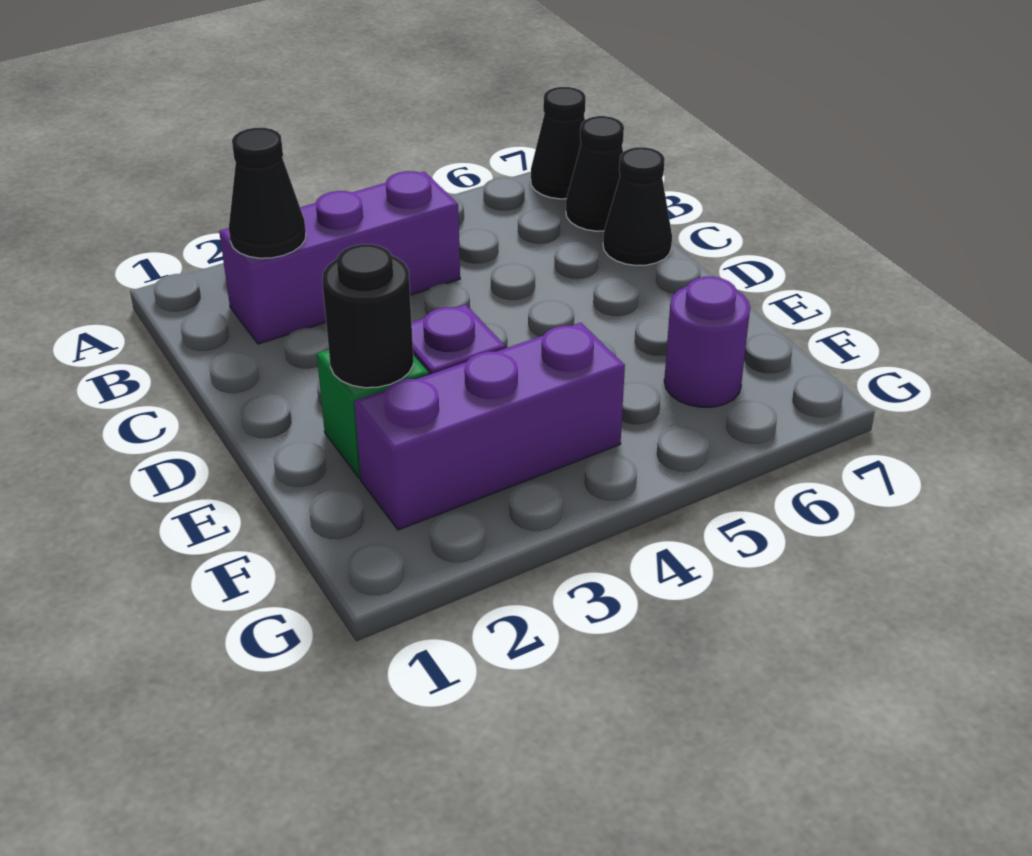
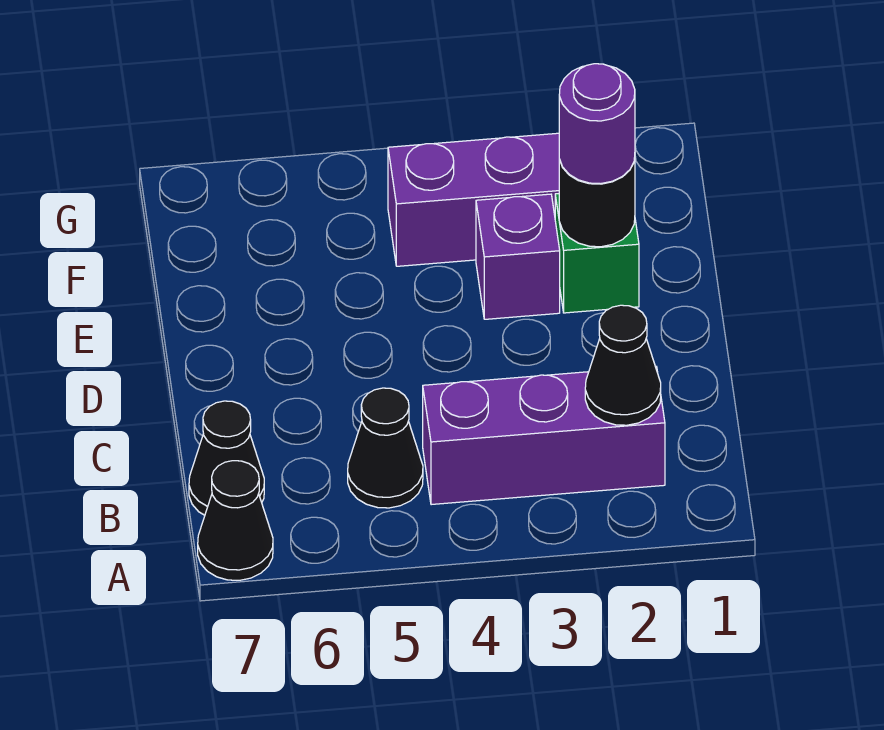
black cone C7 level 1 -> black cone B5 level 1
purple round brick F6 level 1 -> purple round brick E2 level 3

